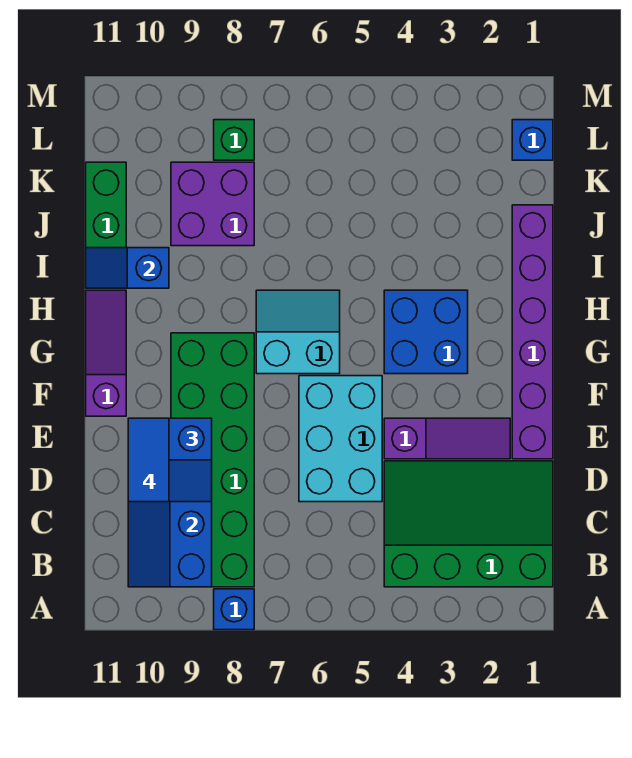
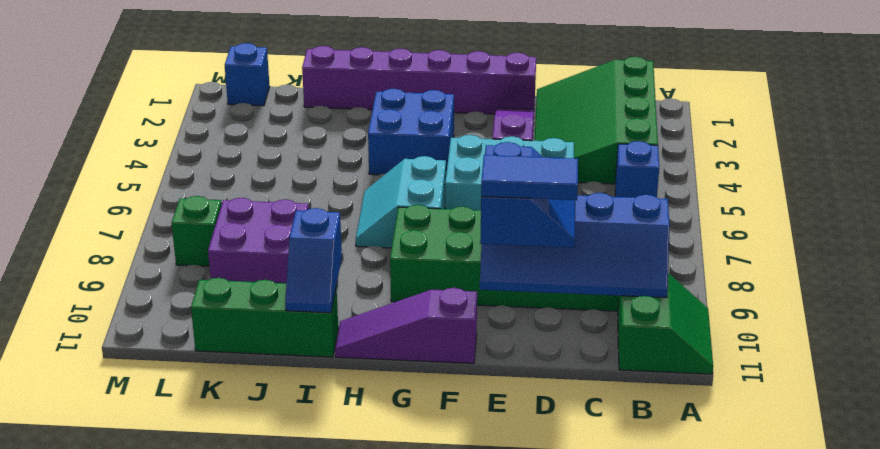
blue brick A8 level 1 -> blue brick B5 level 1
none -> green slope A10:B11 level 1 top B

